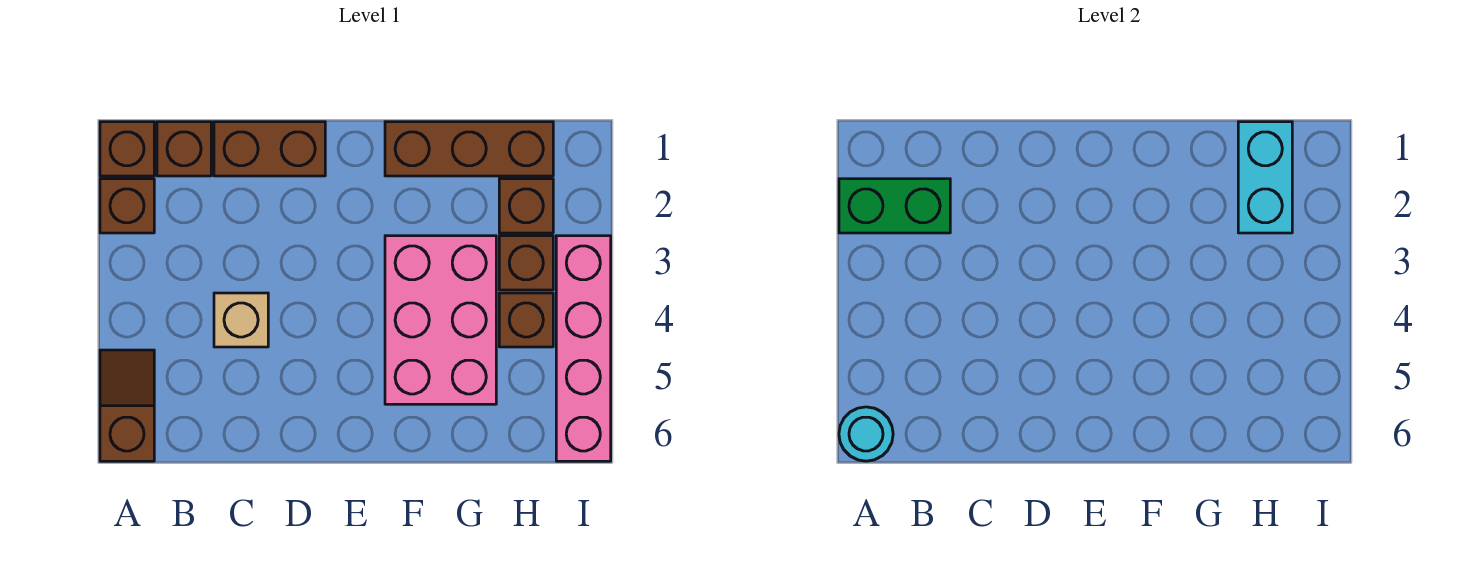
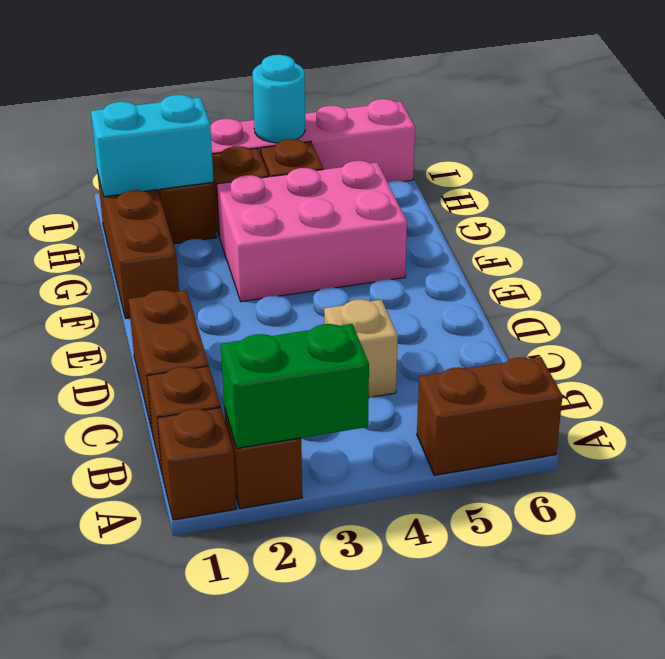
green brick A2:B2 level 2 -> green brick A2:A3 level 2
brown slope A5:A6 level 1 top 6 -> brown brick A5:A6 level 1
cyan round brick A6 level 2 -> cyan round brick I4 level 2

